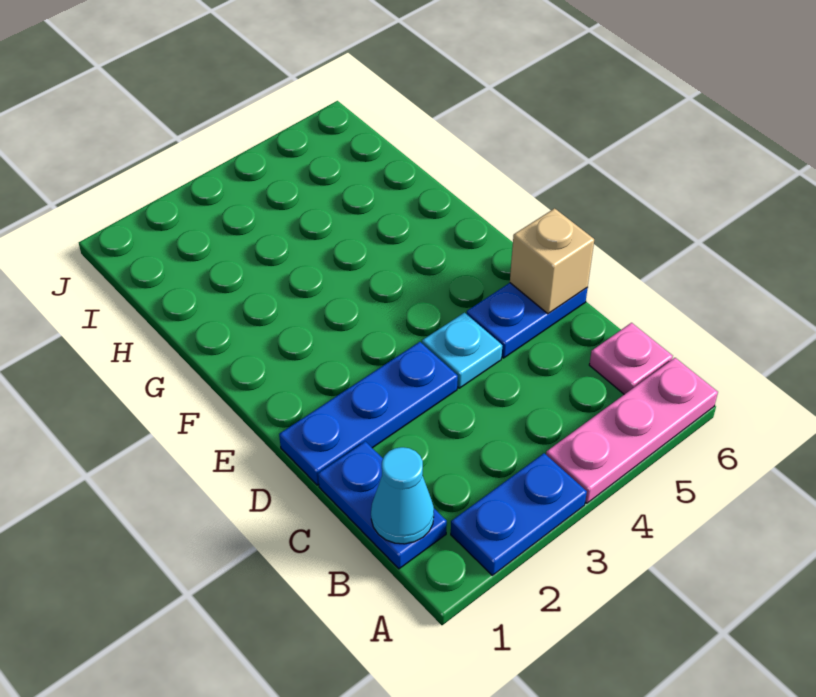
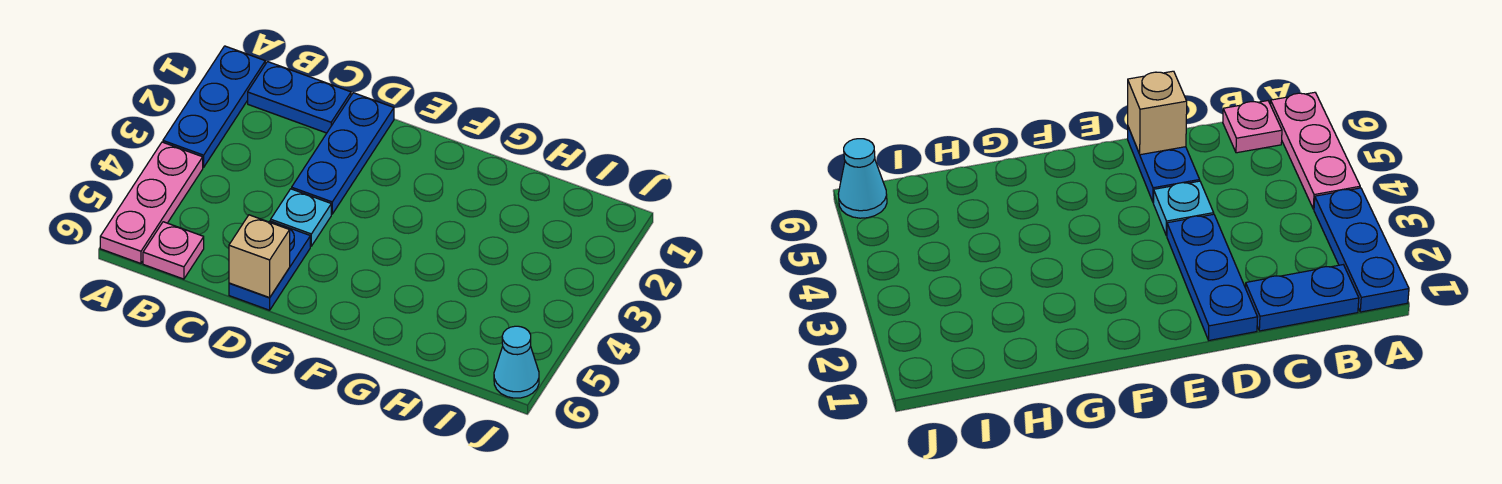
blue plate A2:A3 level 1 -> blue plate A1:A3 level 1
cyan cone B1 level 2 -> cyan cone J6 level 1

